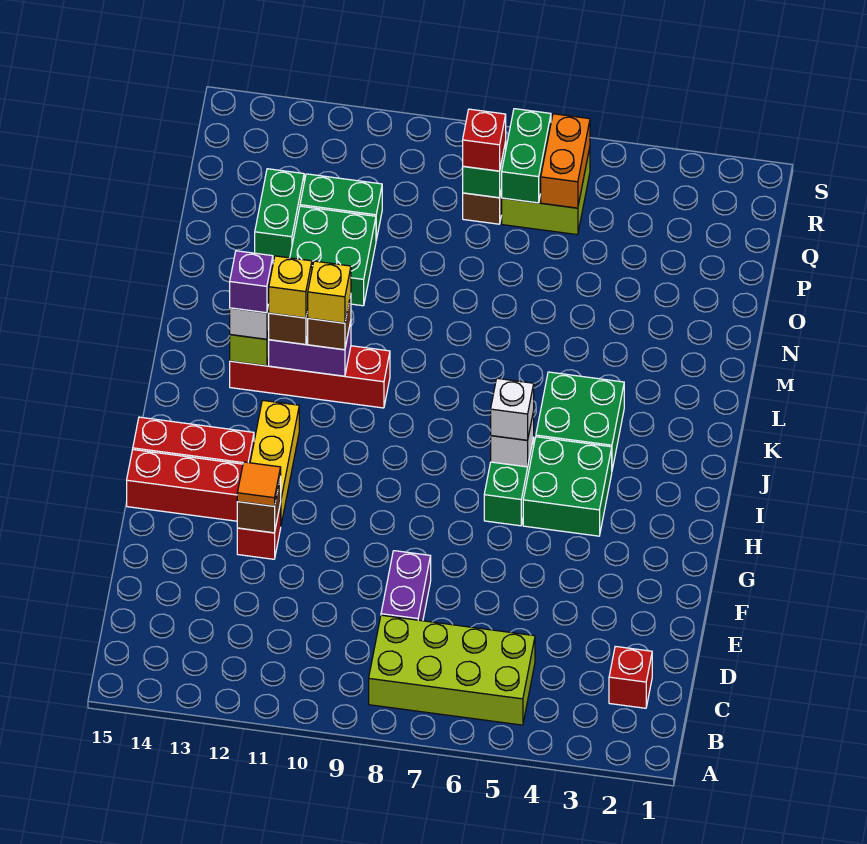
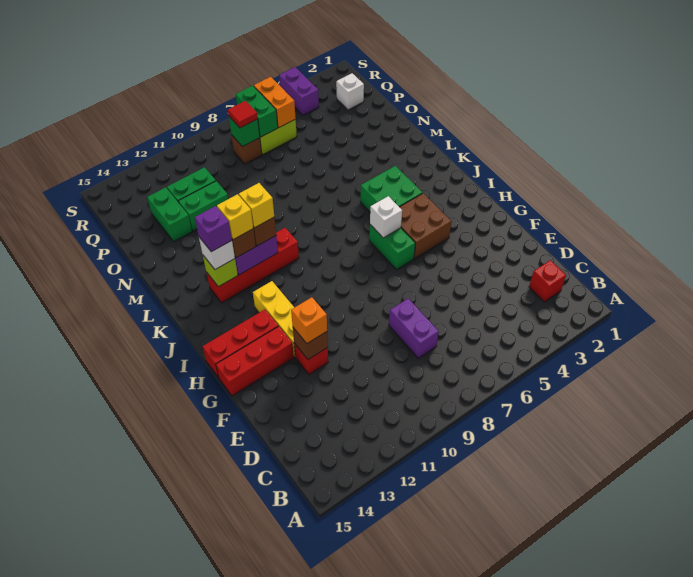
lime brick B5:C8 level 1 -> none
orange tile F12 level 3 -> orange brick F12 level 3
green brick H4:I5 level 1 -> brown brick H4:I5 level 1
white brick I6 level 3 -> white brick Q2 level 1
green brick N11:O12 level 1 -> green brick O11:O12 level 1
red brick Q8 level 3 -> red tile Q8 level 3
none -> purple brick R4:S4 level 1

